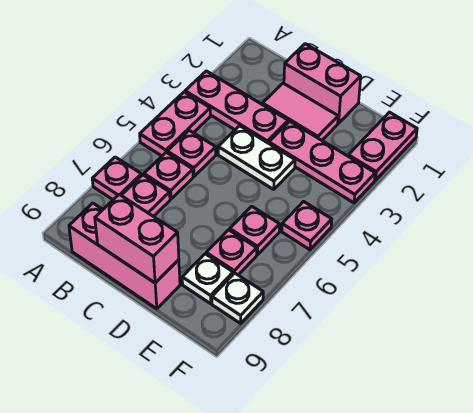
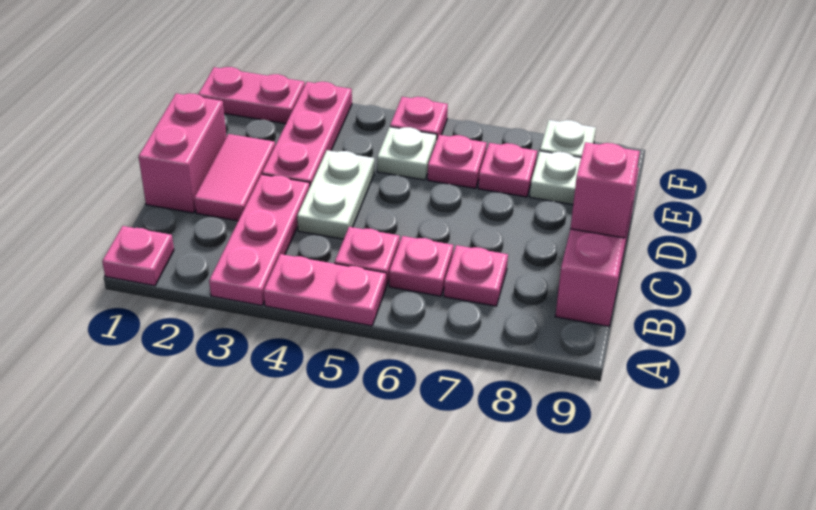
pink plate A7 level 1 -> pink plate A1 level 1
pink brick C9:D9 level 2 -> pink brick C9 level 2
none -> white plate E5 level 1

